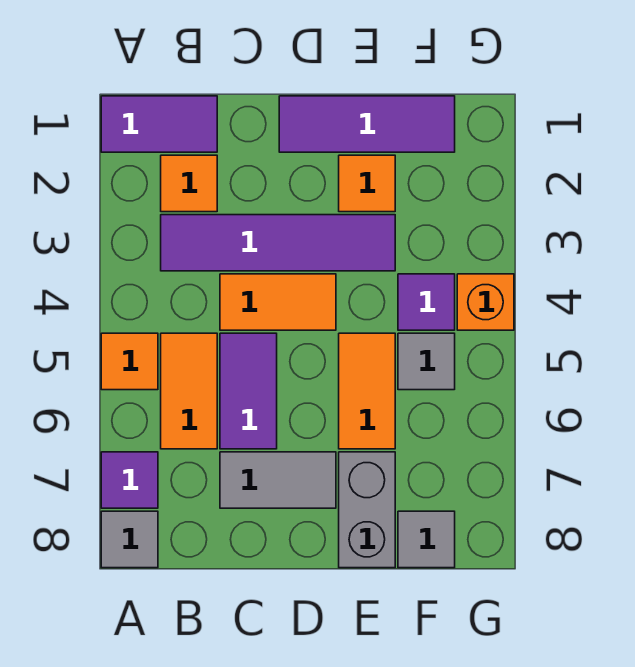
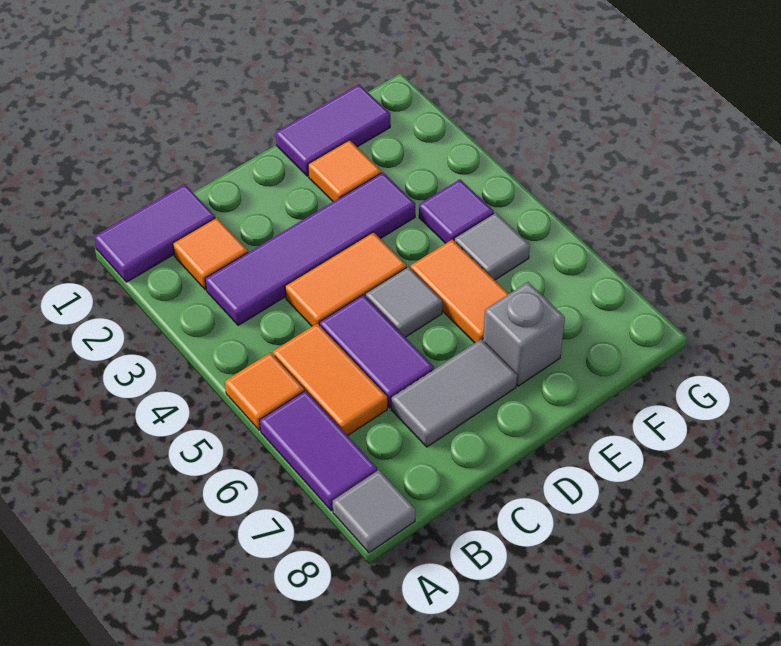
purple tile A7 level 1 -> purple tile A6:A7 level 1
purple tile D1:F1 level 1 -> purple tile E1:F1 level 1
grey brick E7:E8 level 1 -> grey brick E7 level 1
grey tile F8 level 1 -> grey tile D5 level 1
orange brick G4 level 1 -> none

